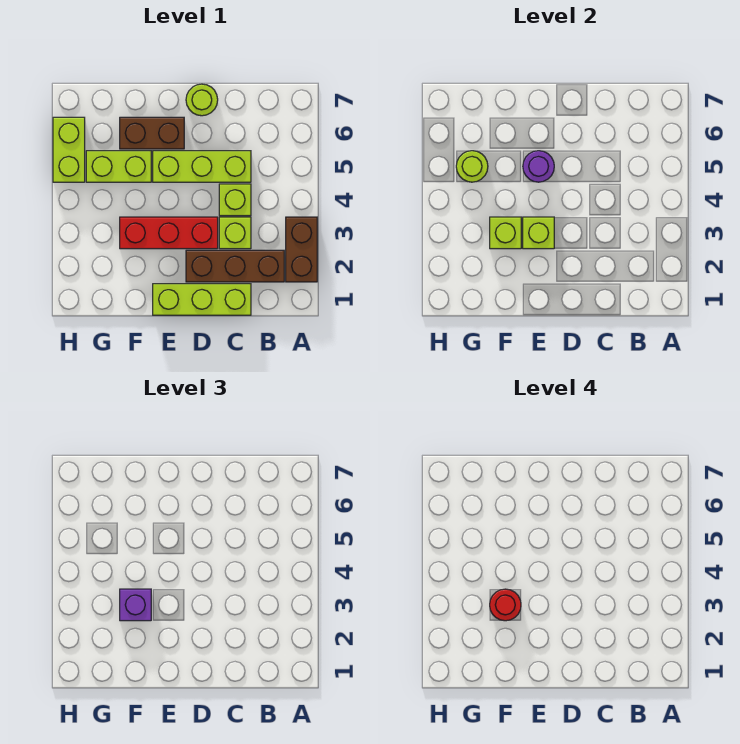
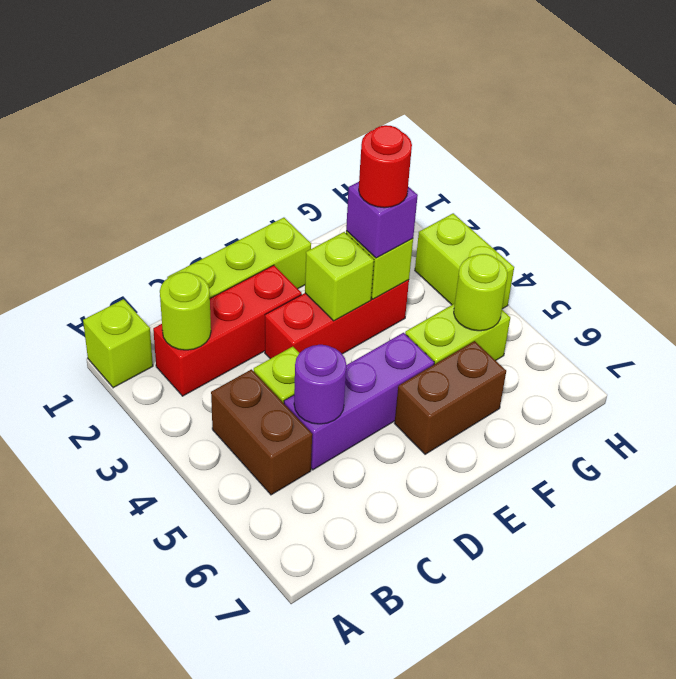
brown brick A2:A3 level 1 -> brown brick B4:B5 level 1
brown brick B2:D2 level 1 -> red brick B2:D2 level 1
lime brick C3 level 1 -> lime brick A1 level 1
lime brick C5:E5 level 1 -> purple brick C5:E5 level 1
lime round brick D7 level 1 -> lime round brick B2 level 2
purple round brick E5 level 2 -> purple round brick C5 level 2
lime brick H5:H6 level 1 -> lime brick H3:H4 level 1

